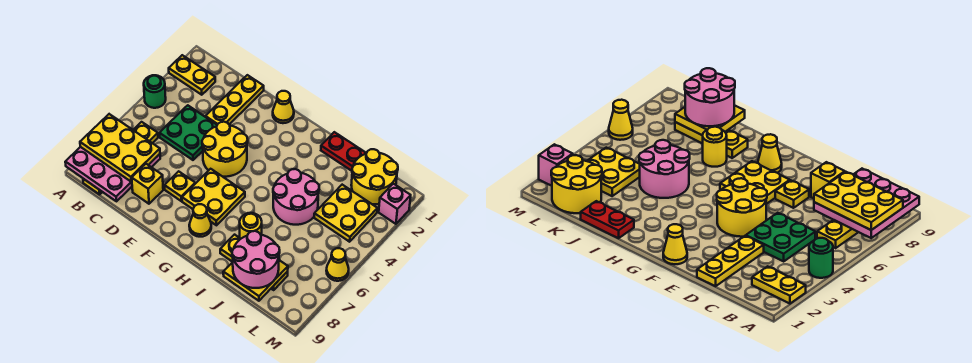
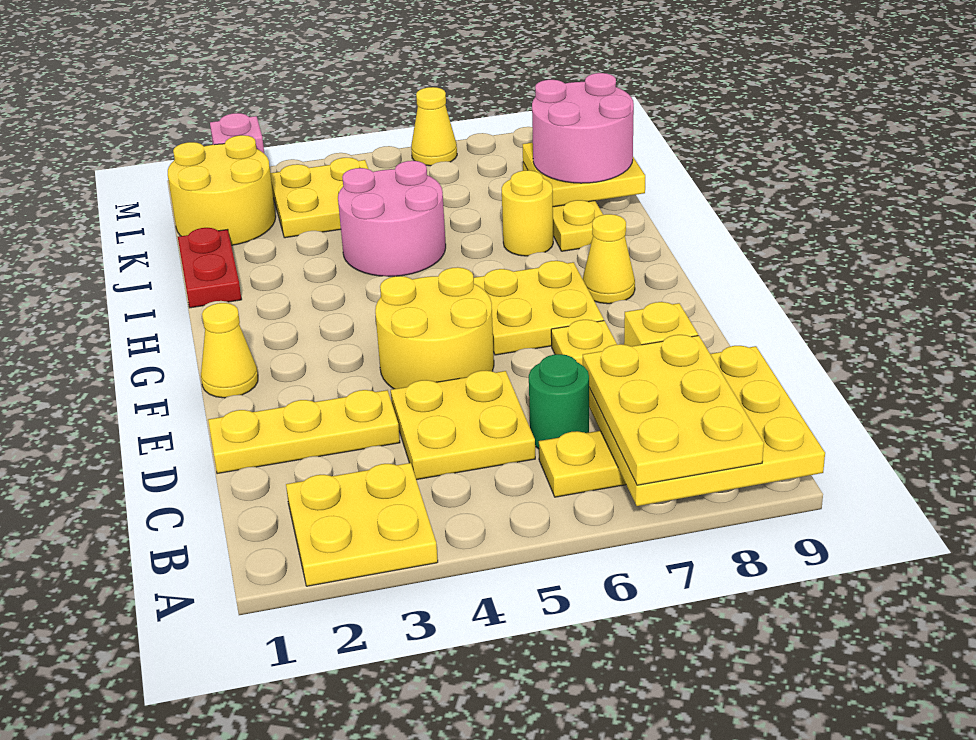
yellow plate A2:B2 level 1 -> yellow plate A2:B3 level 1
green round brick A4 level 1 -> green round brick C6 level 1
pink plate A7:C9 level 2 -> yellow plate A7:C9 level 2
green plate C4:D5 level 1 -> yellow plate C4:D5 level 1

